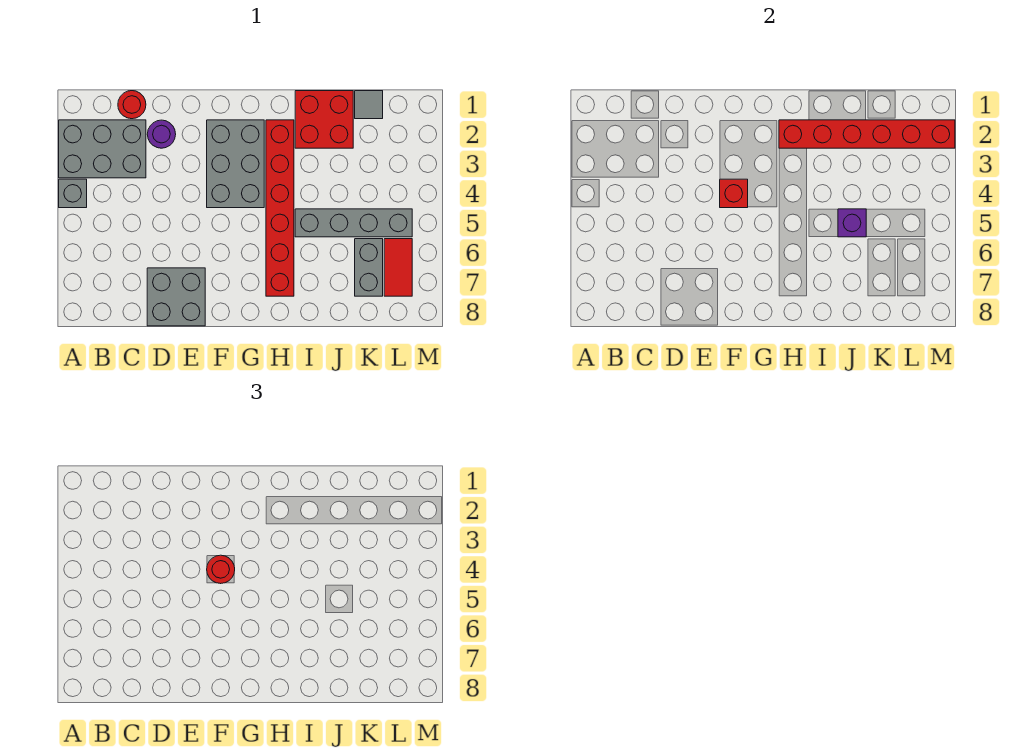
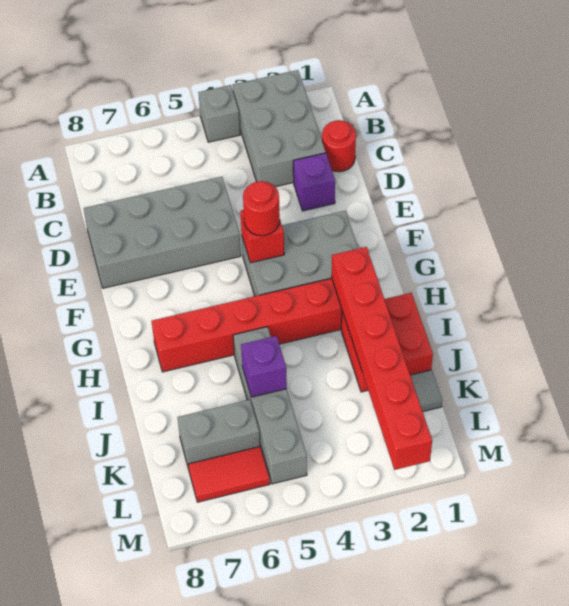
purple round brick D2 level 1 -> purple brick D2 level 1
grey brick D7:E8 level 1 -> grey brick D5:E8 level 1

